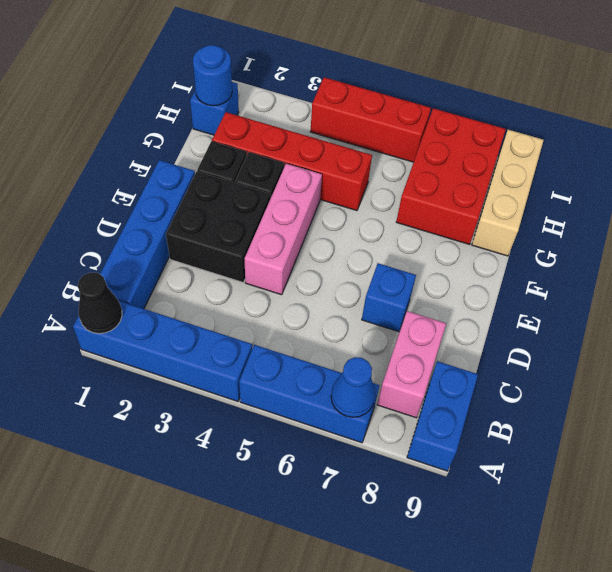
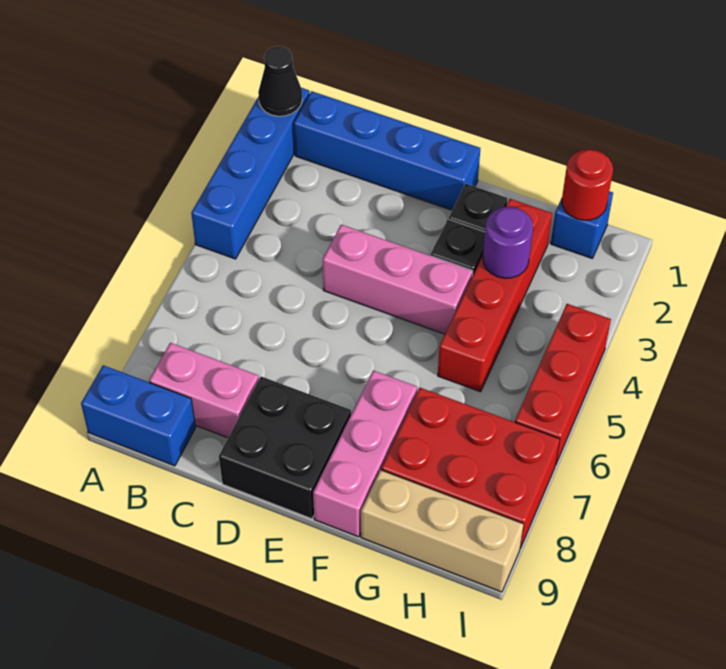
blue brick A5:A7 level 1 -> none
blue cone A7 level 2 -> none
black brick D2:E3 level 1 -> black brick D8:E9 level 1
blue brick D7 level 1 -> none
none -> pink brick F7:F9 level 1
none -> purple round brick G3 level 2
blue round brick H1 level 2 -> red round brick H1 level 2

